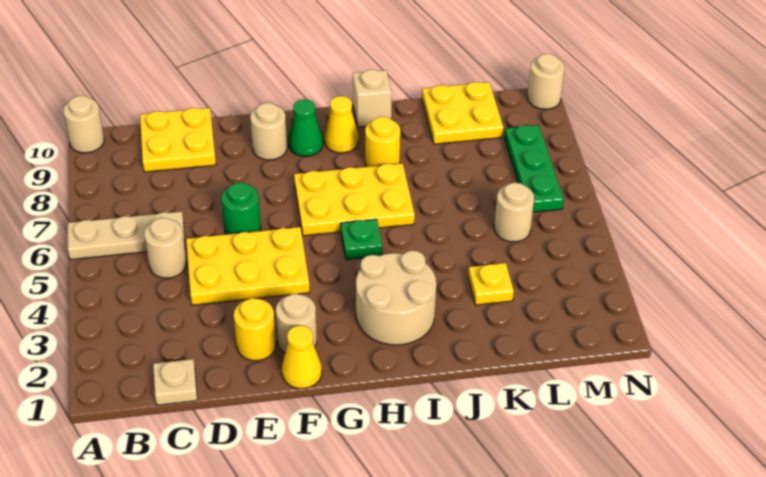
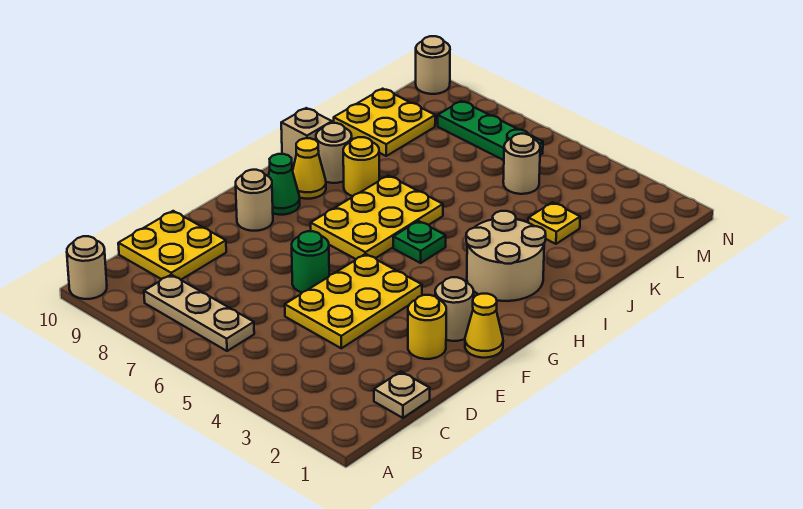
tan plate A6:C6 level 1 -> tan plate B6:B8 level 1
tan round brick C5 level 1 -> tan round brick I9 level 1

